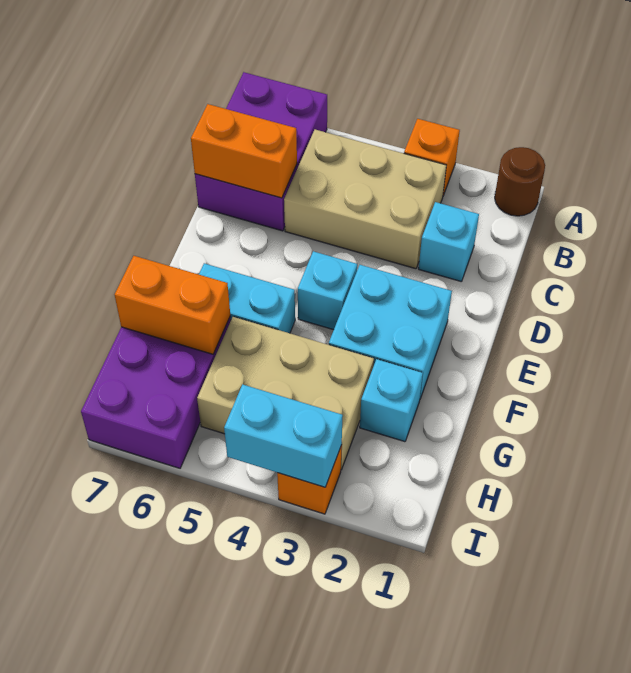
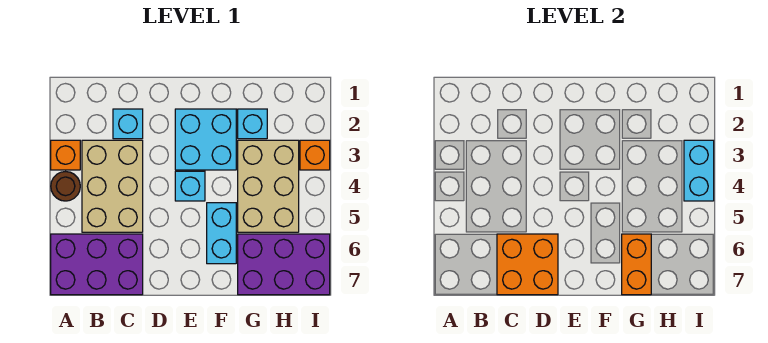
brown round brick A1 level 1 -> brown round brick A4 level 1
orange brick C6:C7 level 2 -> orange brick C6:D7 level 2

